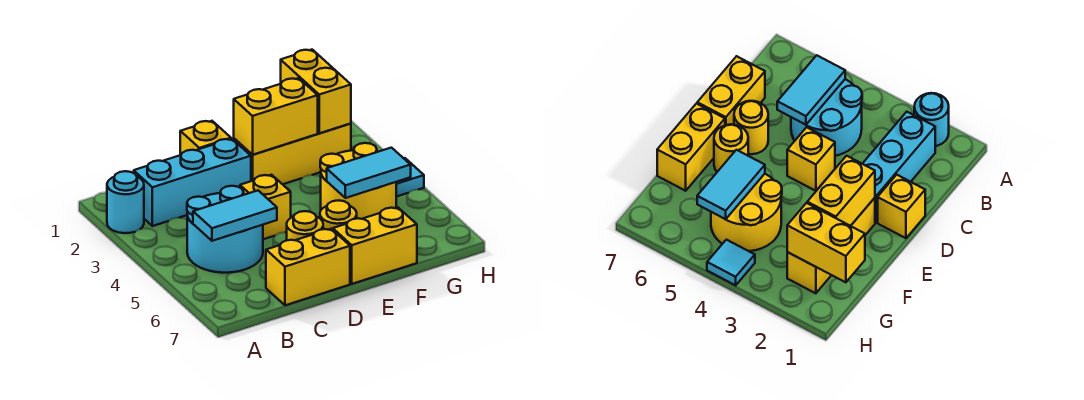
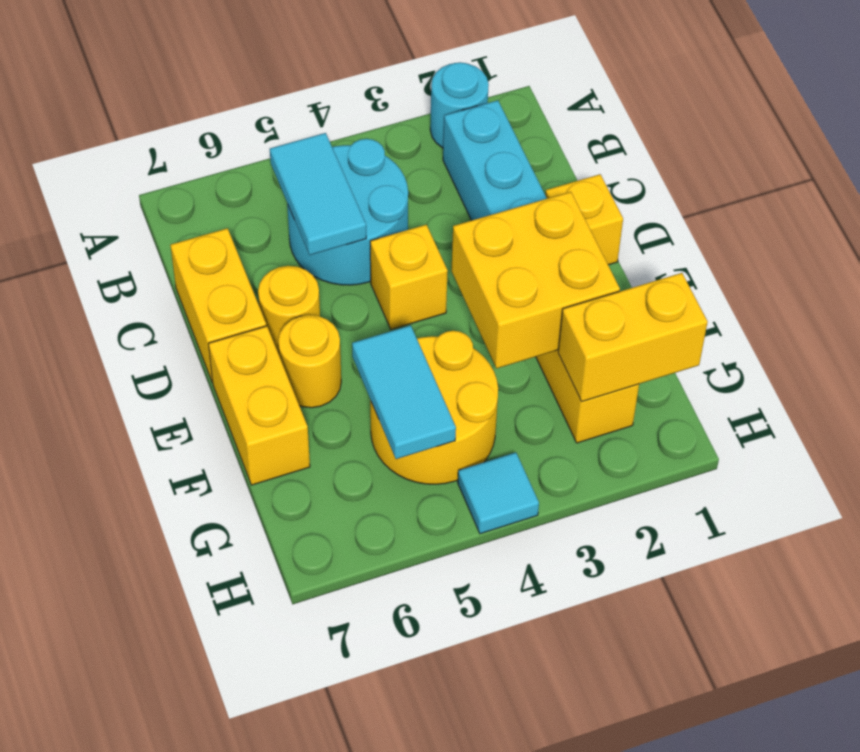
yellow brick E2:F2 level 2 -> yellow brick E2:F3 level 2

